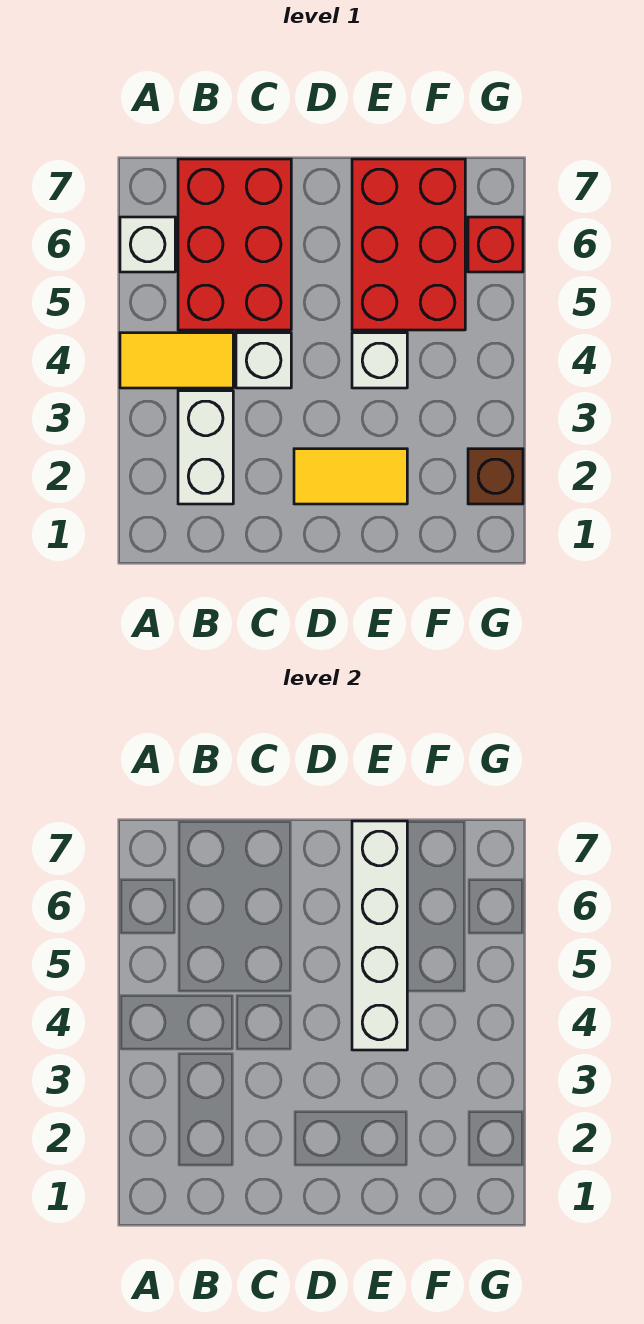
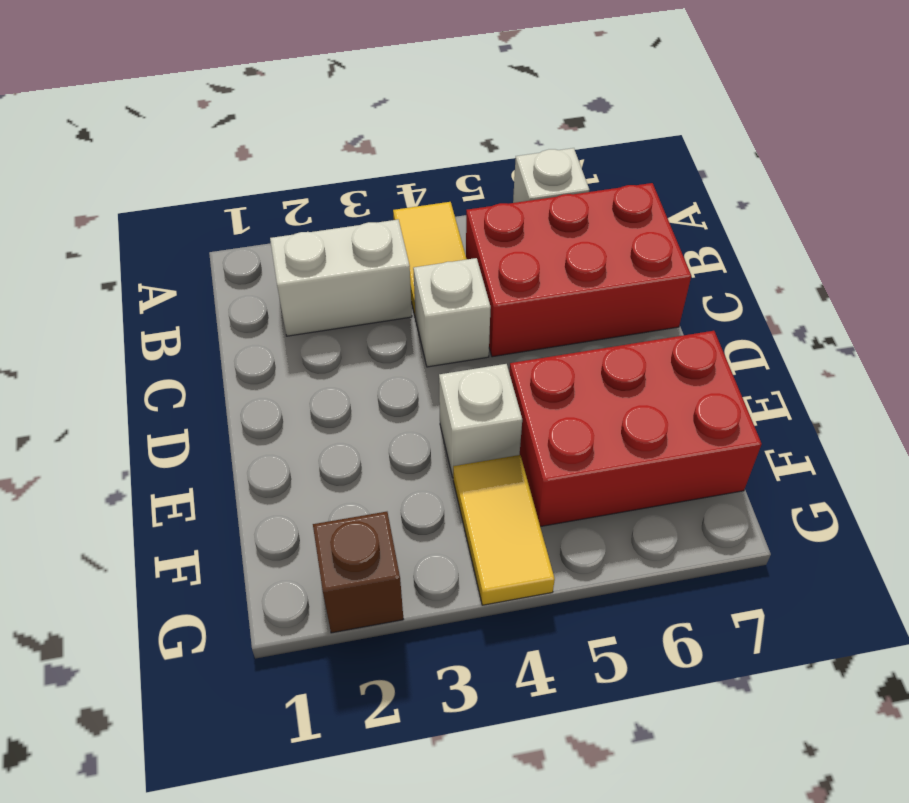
yellow tile D2:E2 level 1 -> yellow tile F4:G4 level 1
white brick E4:E7 level 2 -> none
red brick G6 level 1 -> none

